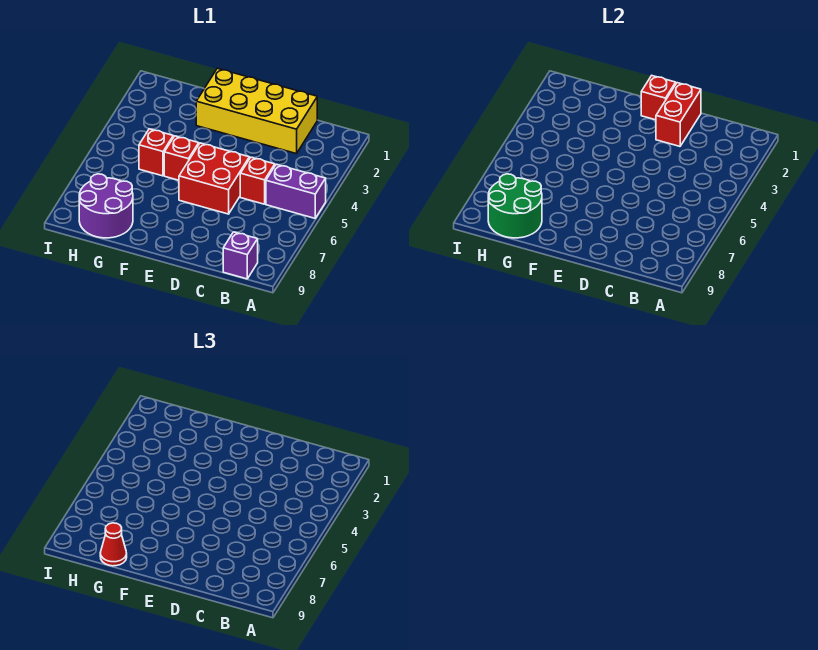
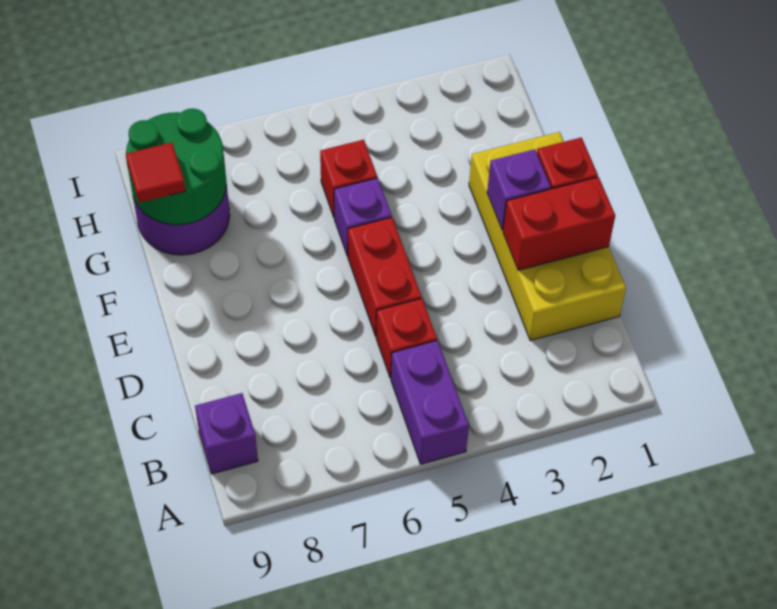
red brick D5:E6 level 1 -> red brick D5:E5 level 1
none -> purple brick E2 level 2
red brick F5 level 1 -> purple brick F5 level 1
red cone G9 level 3 -> red tile G9 level 3

